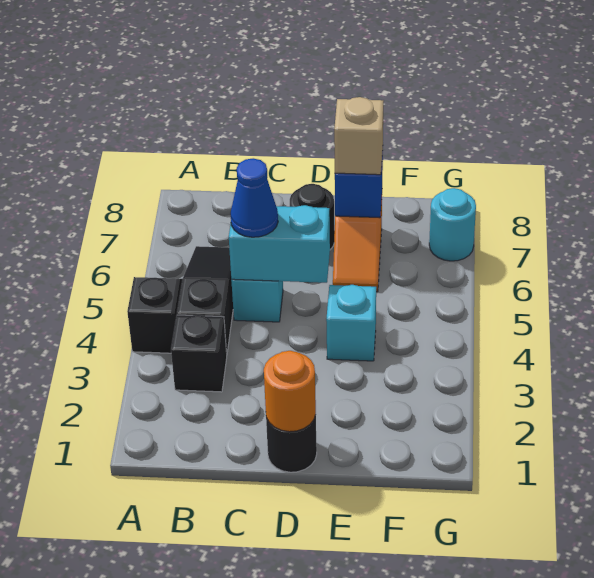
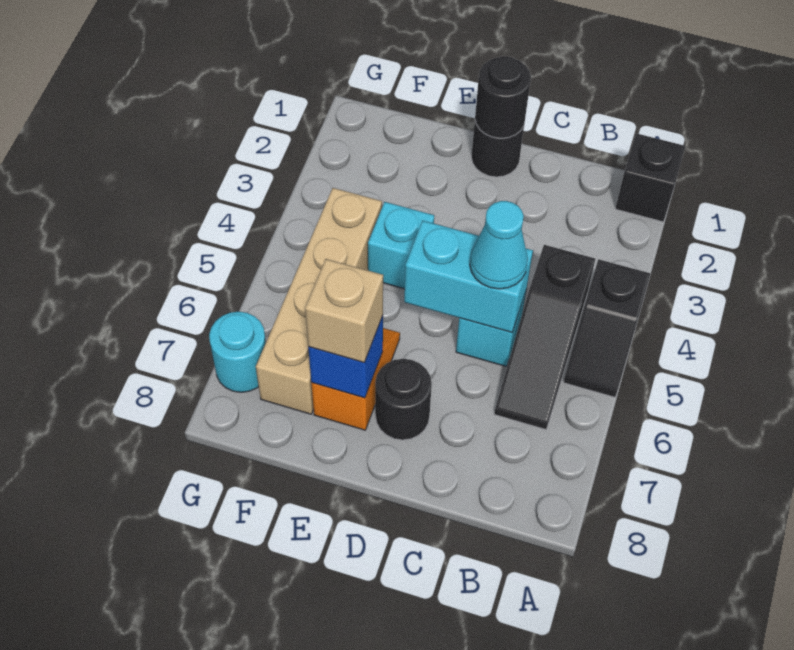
black brick B3 level 1 -> black brick A1 level 1
blue cone C5 level 3 -> cyan cone C5 level 3
orange round brick D1 level 2 -> black round brick D1 level 2
none -> tan brick F4:F7 level 1

